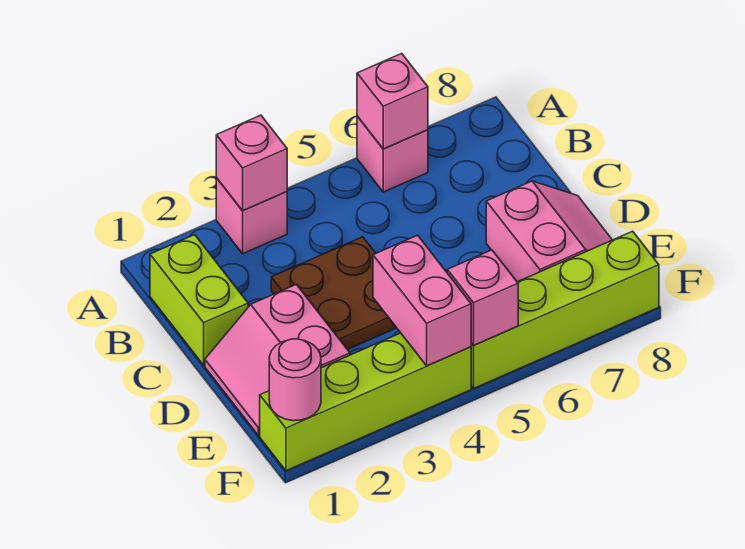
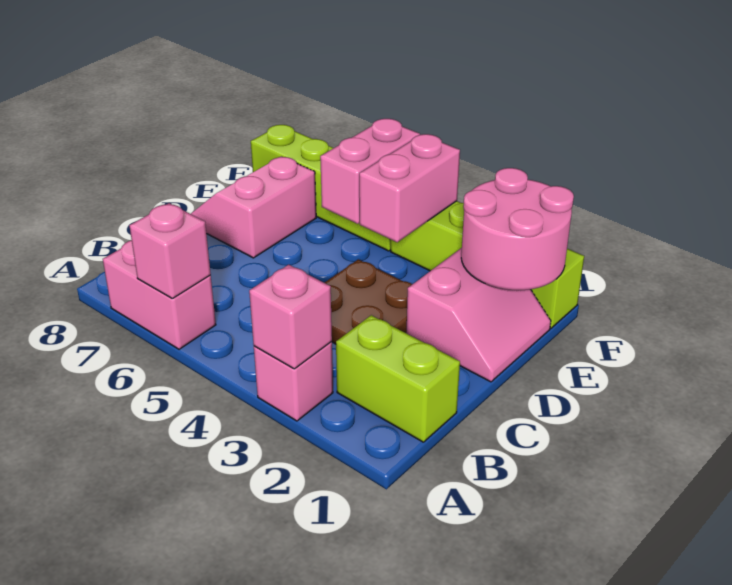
pink brick A6 level 1 -> pink brick A6:A7 level 1
lime brick B1:C1 level 1 -> lime brick B1:B2 level 1
pink round brick F1 level 2 -> pink round brick E1:F2 level 2
pink brick F5 level 2 -> pink brick E5:F5 level 2

